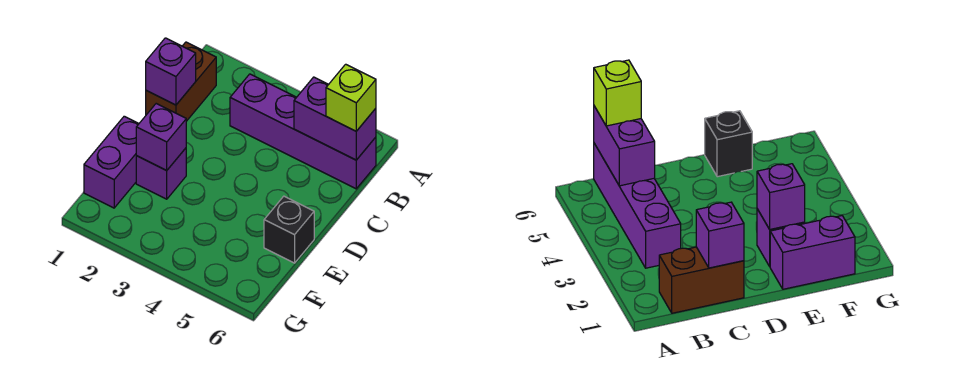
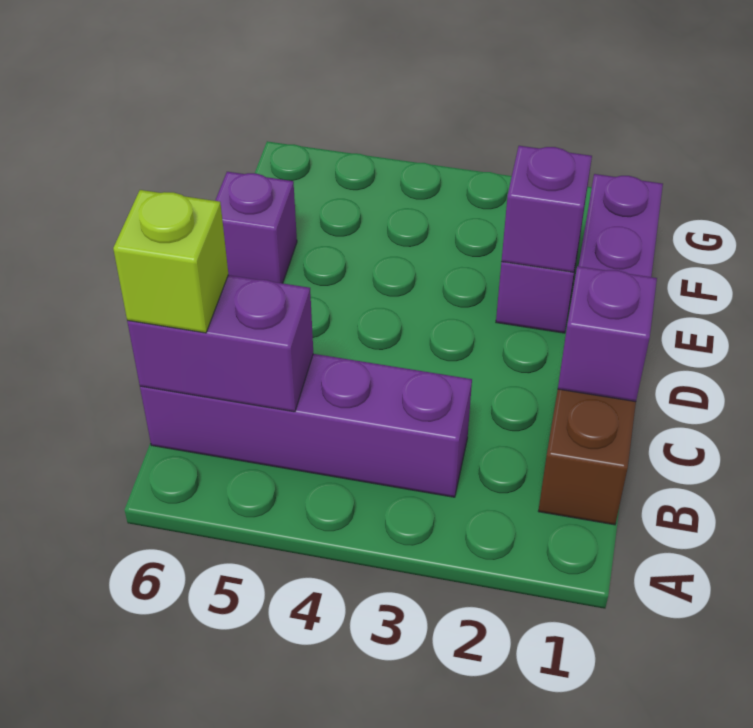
black brick E6 level 1 -> purple brick E6 level 1

